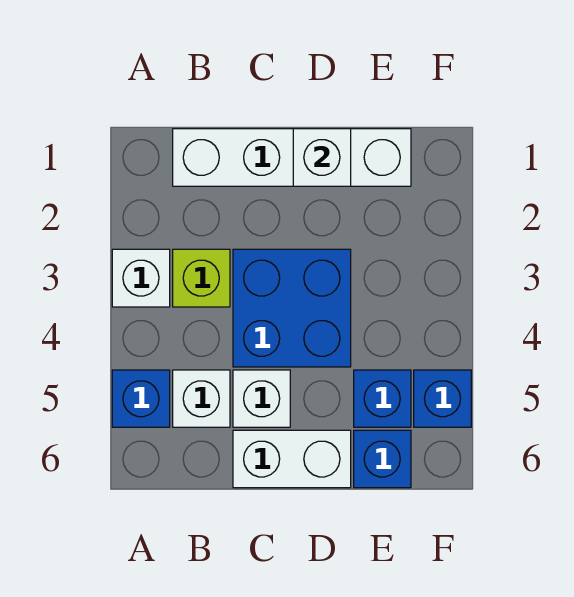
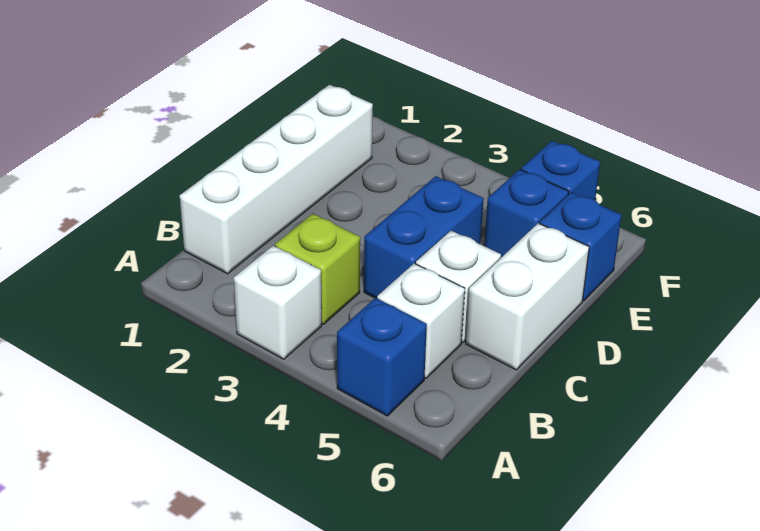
blue brick C3:D4 level 1 -> blue brick C4:D4 level 1
white brick D1 level 2 -> none

